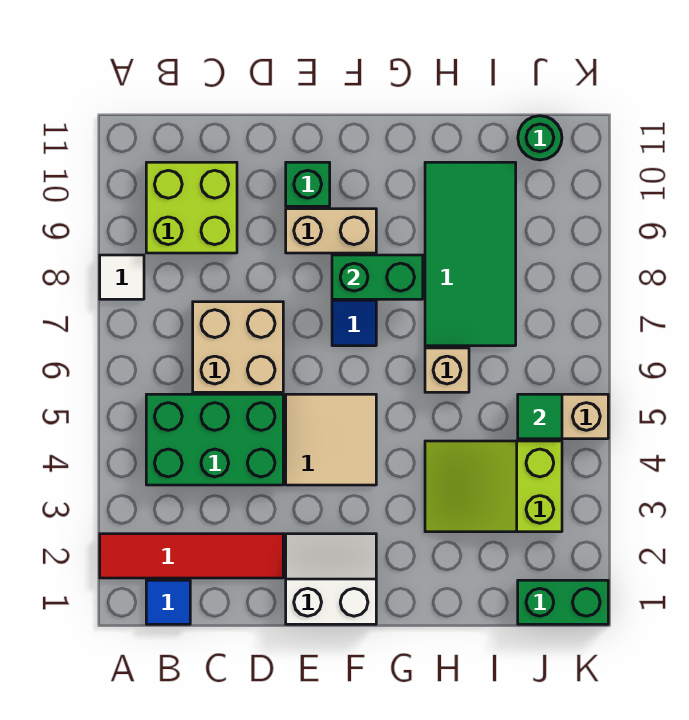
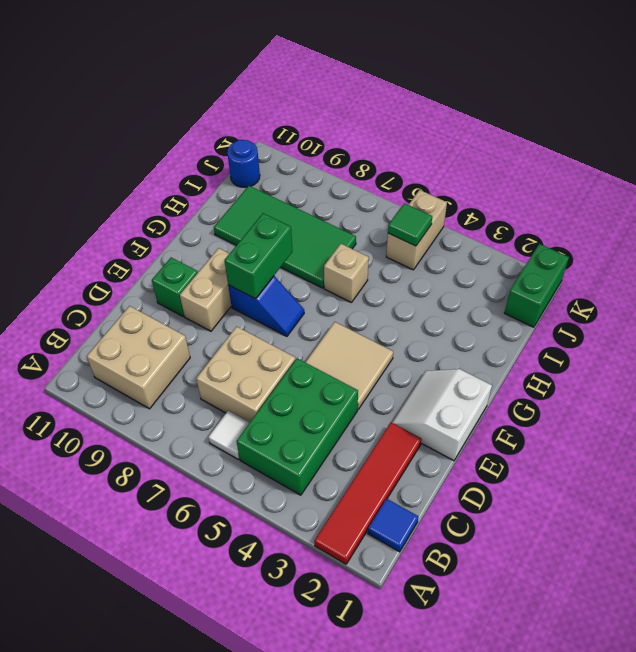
white tile A8 level 1 -> white tile B6 level 1
lime brick B9:C10 level 1 -> tan brick B9:C10 level 1
lime slope H3:J4 level 1 top J -> none
green round brick J11 level 1 -> blue round brick J11 level 1

